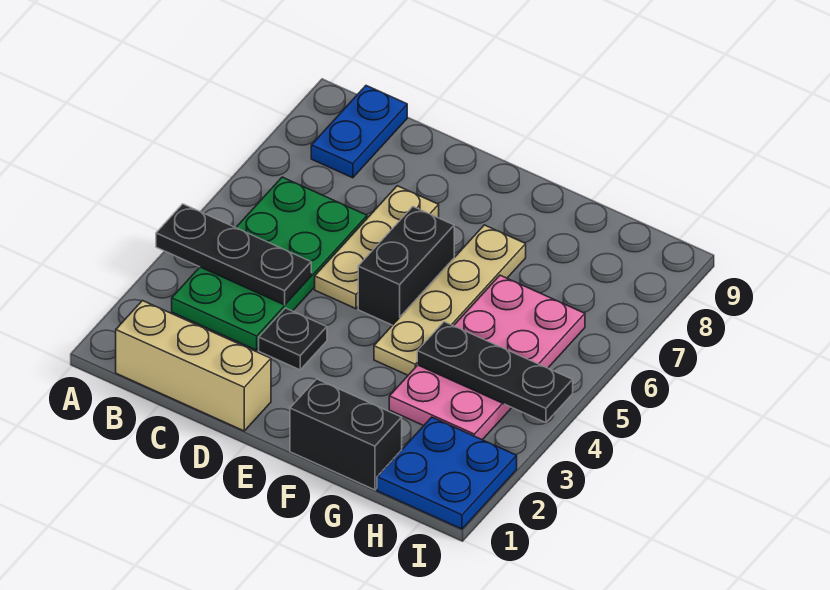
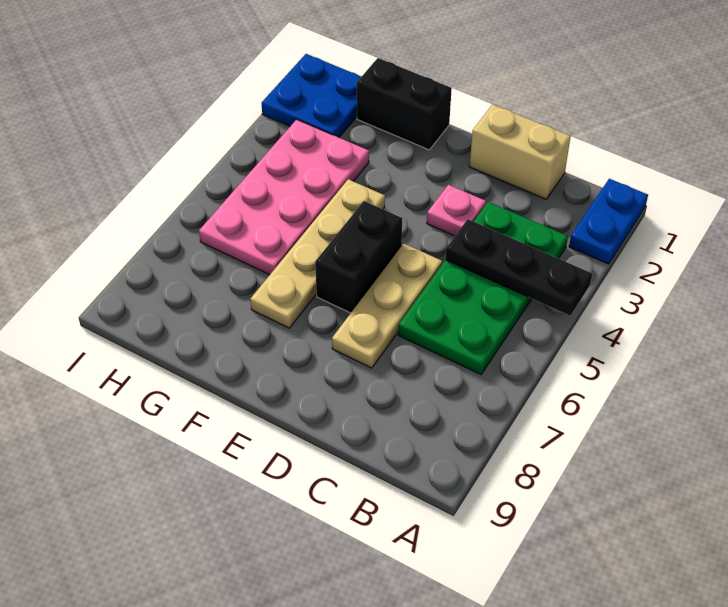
tan brick B1:D1 level 1 -> tan brick C1:D1 level 1
blue plate B8:B9 level 1 -> blue plate A1:A2 level 1
black plate D3 level 1 -> pink plate D3 level 1
black plate G4:I4 level 2 -> none

